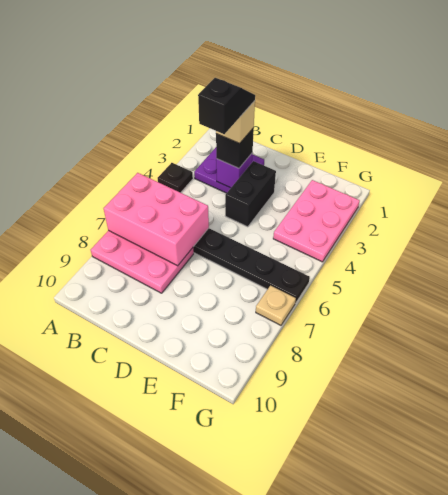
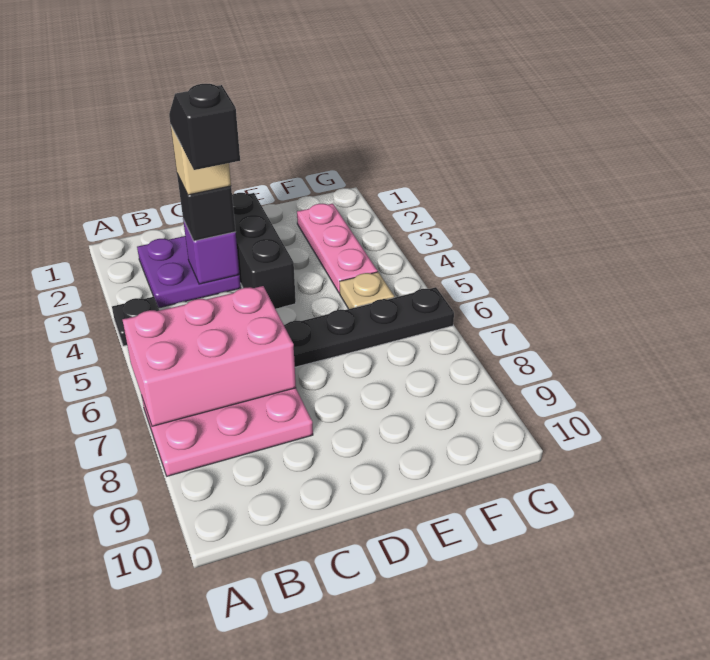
black brick D3:D4 level 1 -> black brick D2:D4 level 1
pink plate F2:G4 level 1 -> pink plate F2:F4 level 1
tan plate G7 level 1 -> tan plate F5 level 1

